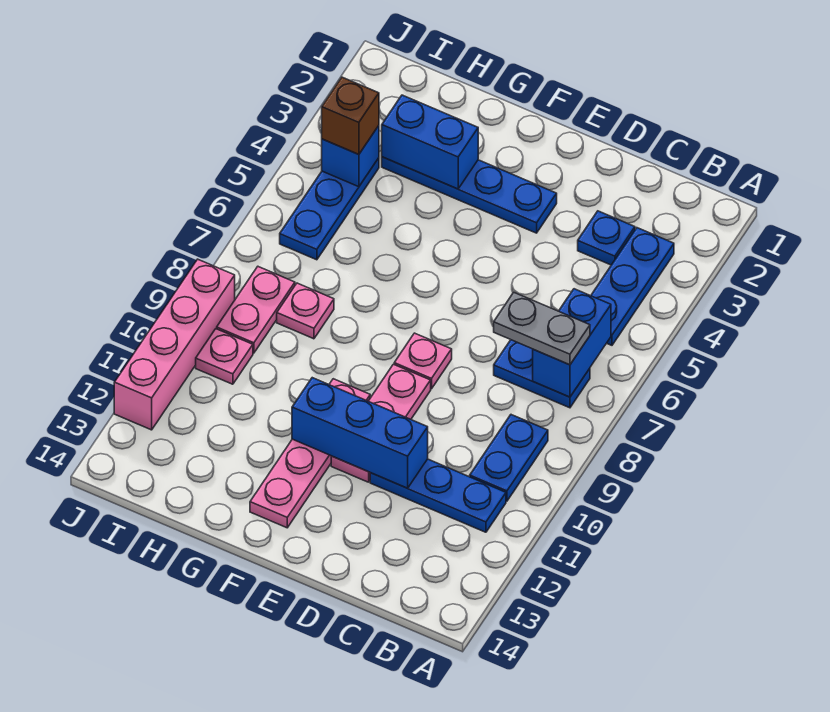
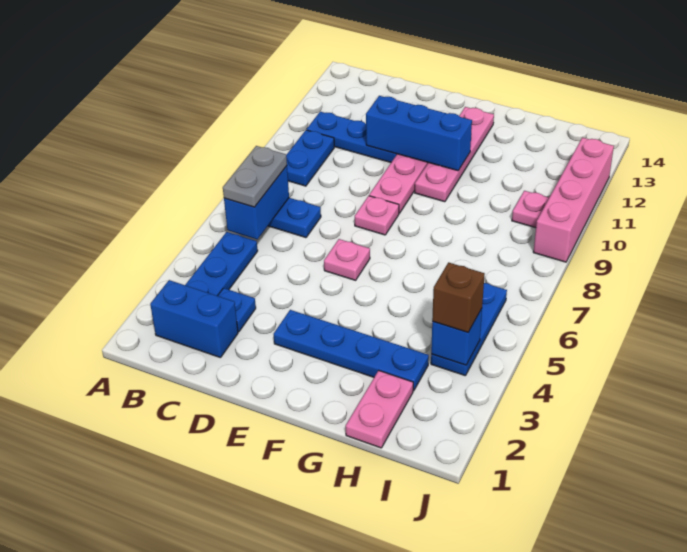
grey plate B7:C7 level 3 -> grey plate B6:B7 level 3
blue brick G3:H3 level 2 -> blue brick B2:C2 level 1
pink plate H8 level 1 -> pink plate E6 level 1
pink plate I8:I9 level 1 -> pink plate H1:H2 level 1

